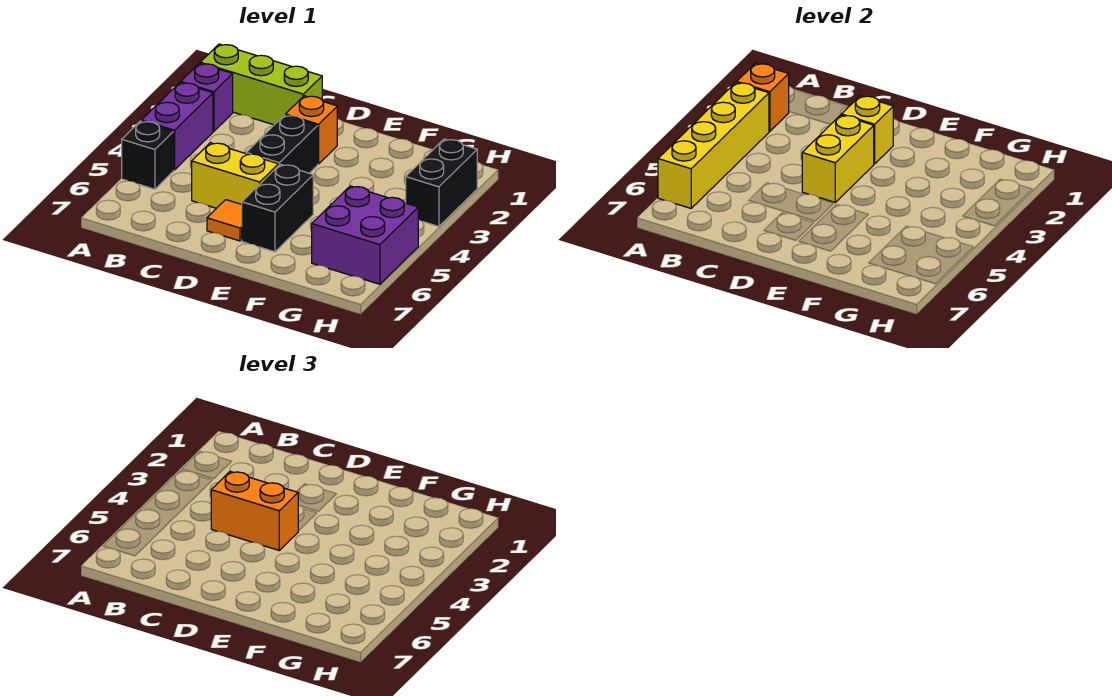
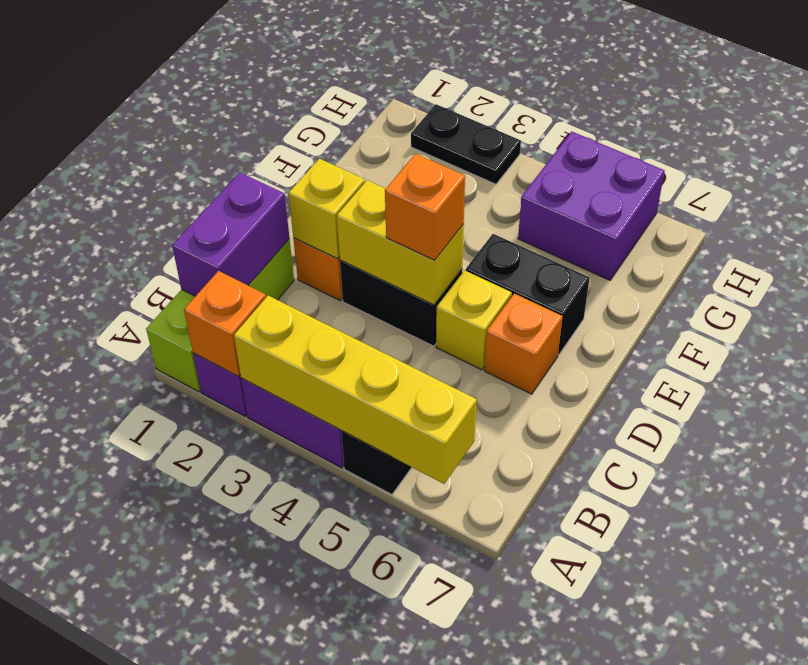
none -> purple brick B1:C1 level 2
orange brick C4:D4 level 3 -> orange brick D4 level 3
yellow brick C5:D5 level 1 -> yellow brick D5 level 1
orange tile D6 level 1 -> orange brick D6 level 1
black brick H2:H3 level 1 -> black plate H2:H3 level 1

